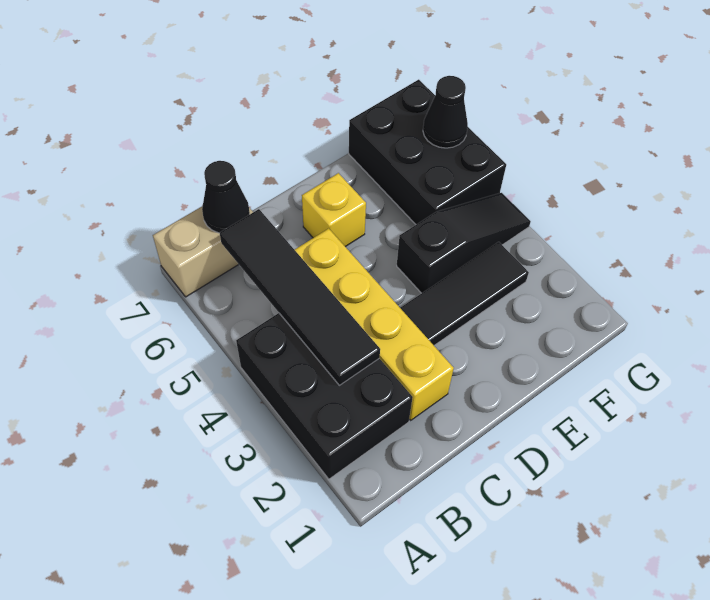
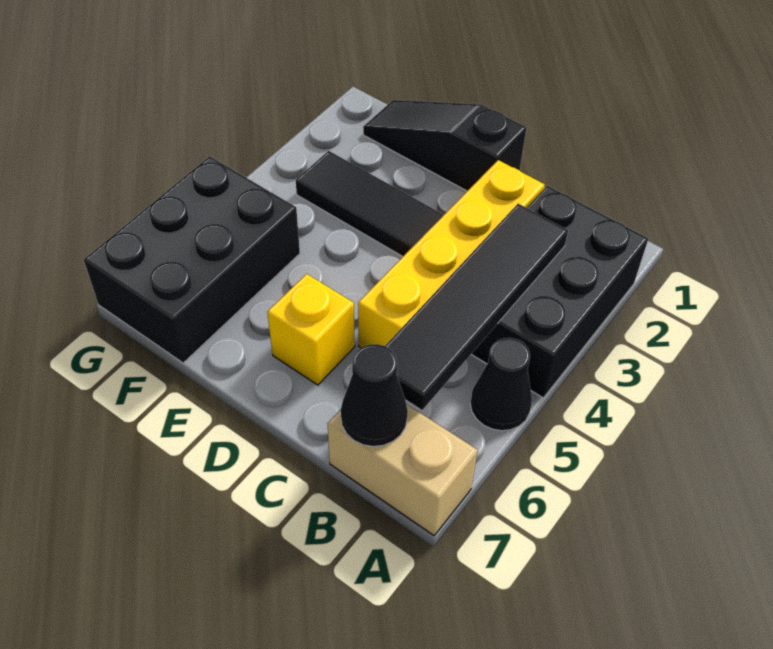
black slope E4:G4 level 1 top E -> black slope D1:F1 level 1 top D
black cone G6 level 2 -> black cone A5 level 1

